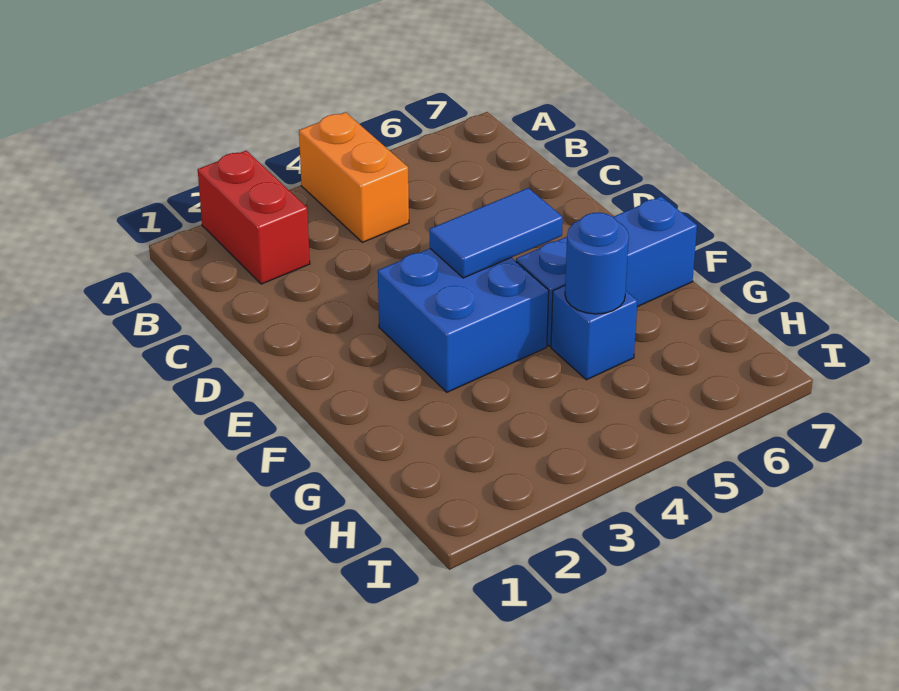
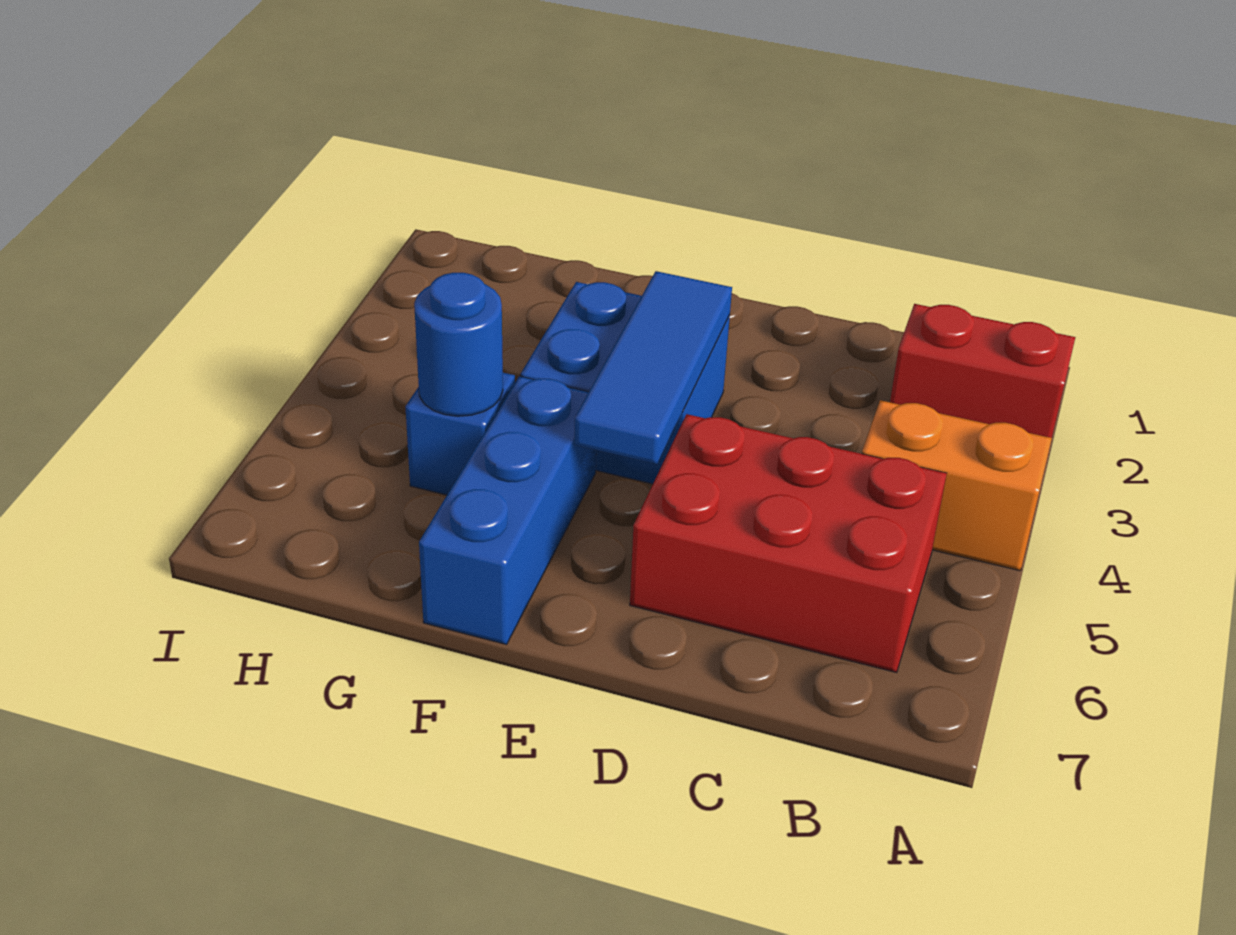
none -> red brick B5:D6 level 1
blue tile E4:E5 level 2 -> blue tile E3:E5 level 2

